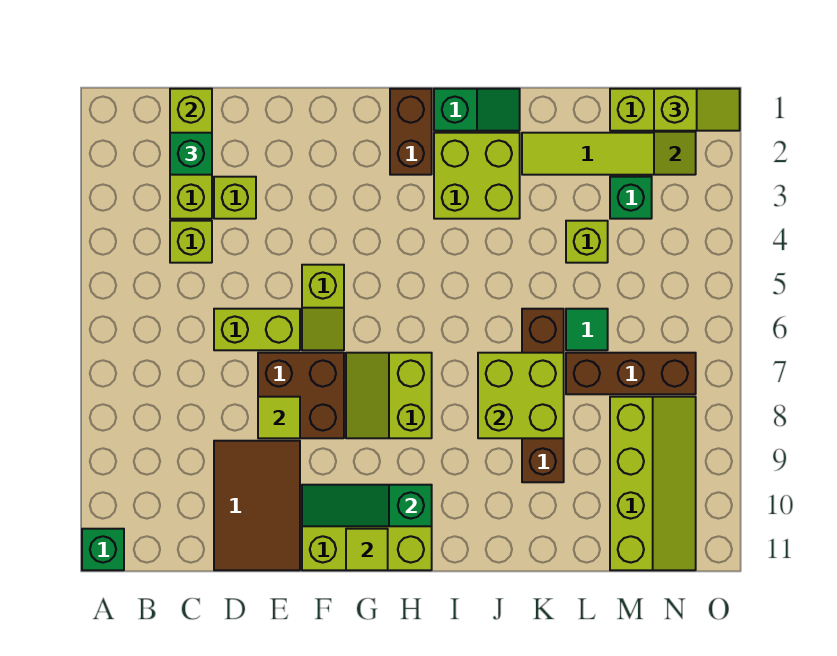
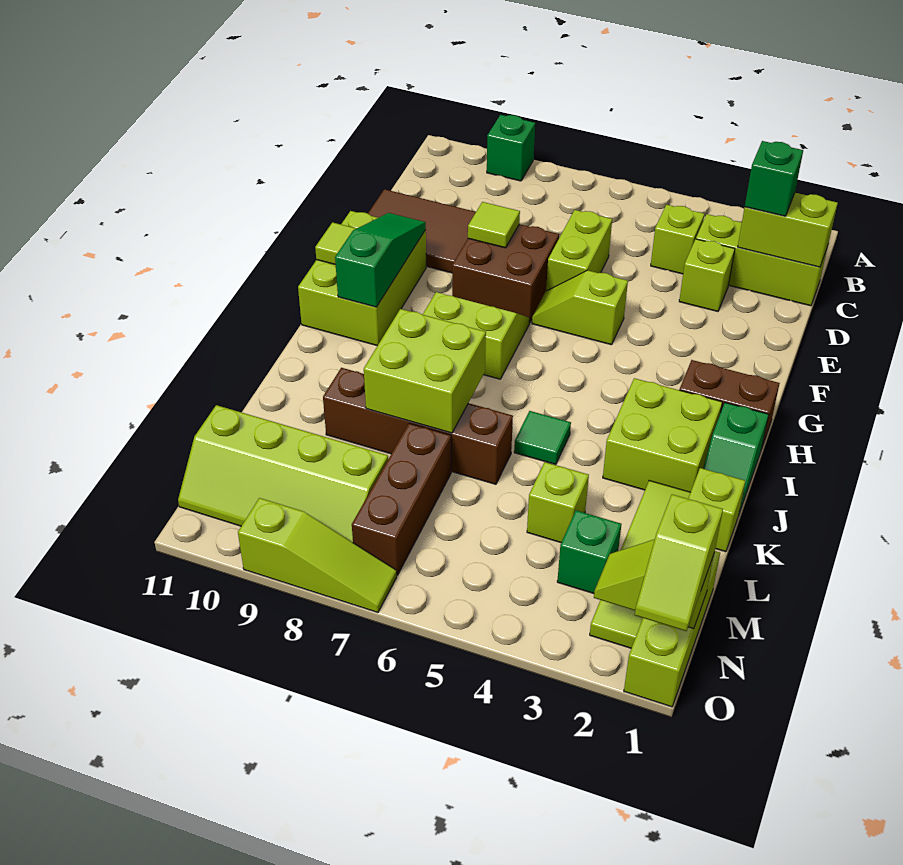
green brick A11 level 1 -> green brick A9 level 1
none -> lime brick K1 level 1
green tile L6 level 1 -> green tile J5 level 1
none -> lime slope O7:O9 level 1 top 9

